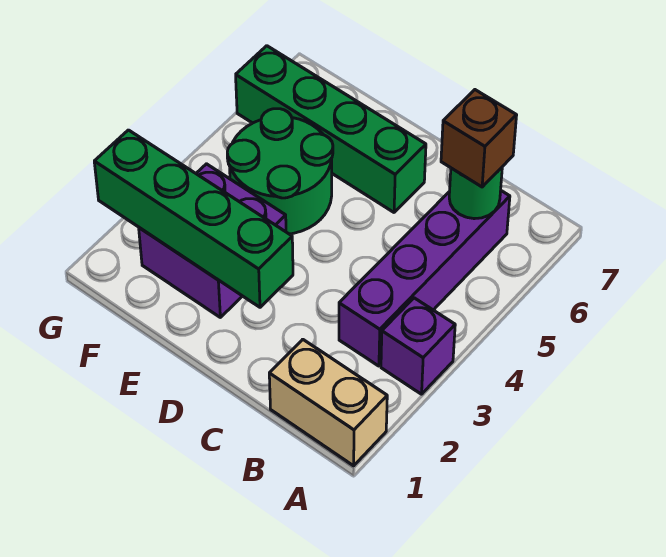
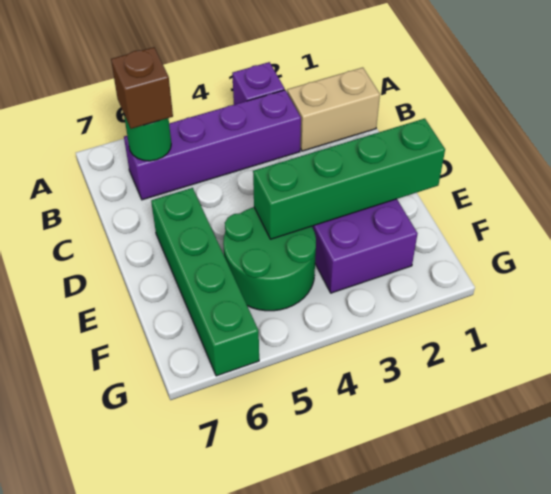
tan brick A1:B1 level 1 -> tan brick B1:B2 level 1
green brick D2:G2 level 2 -> green brick E1:E4 level 2

